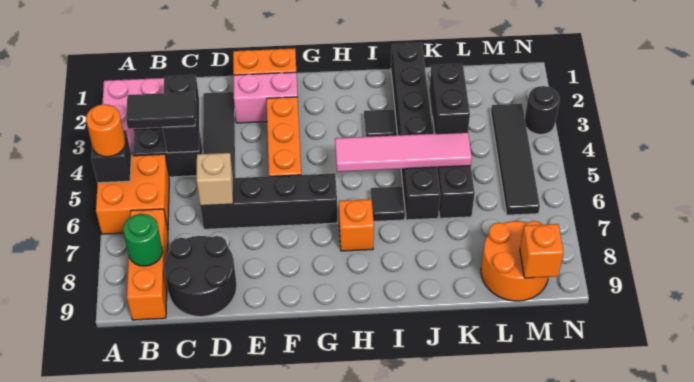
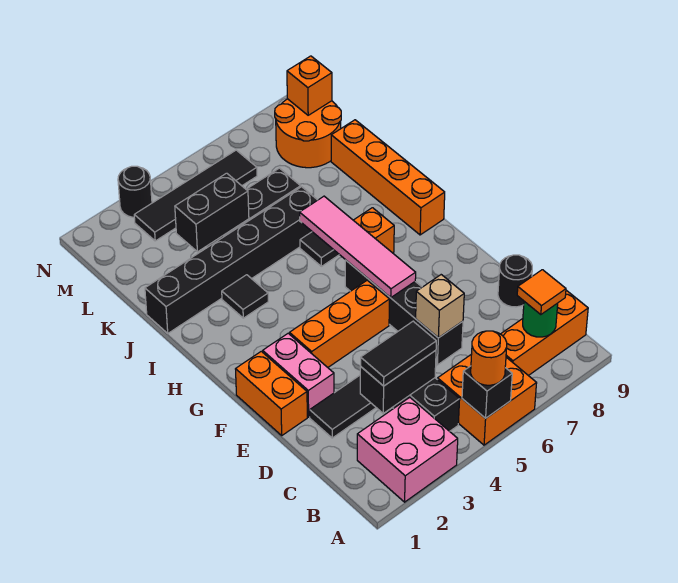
black tile B4:C4 level 3 -> black tile C3:C4 level 3
none -> orange tile B8 level 3
black round brick C8:D9 level 1 -> black round brick D9 level 1
pink tile H5:K5 level 2 -> pink tile F6:I6 level 2
none -> orange brick H9:K9 level 1

